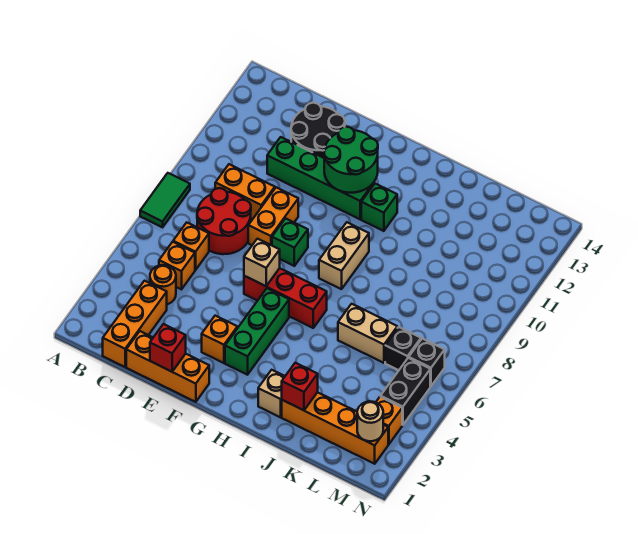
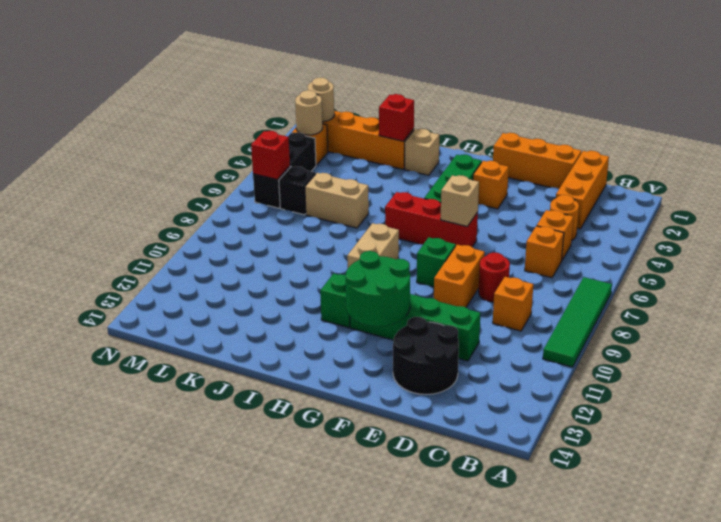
green tile A7:A8 level 1 -> green tile A7:A10 level 1
red round brick C7:D8 level 1 -> red round brick D8 level 1
orange brick C9:D9 level 1 -> orange brick C9 level 1
red brick E1 level 2 -> red brick M6 level 2
none -> tan round brick M3 level 2

